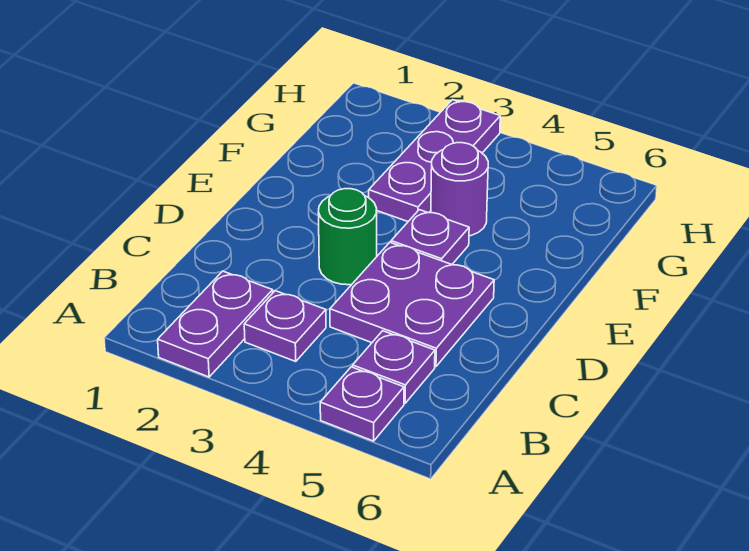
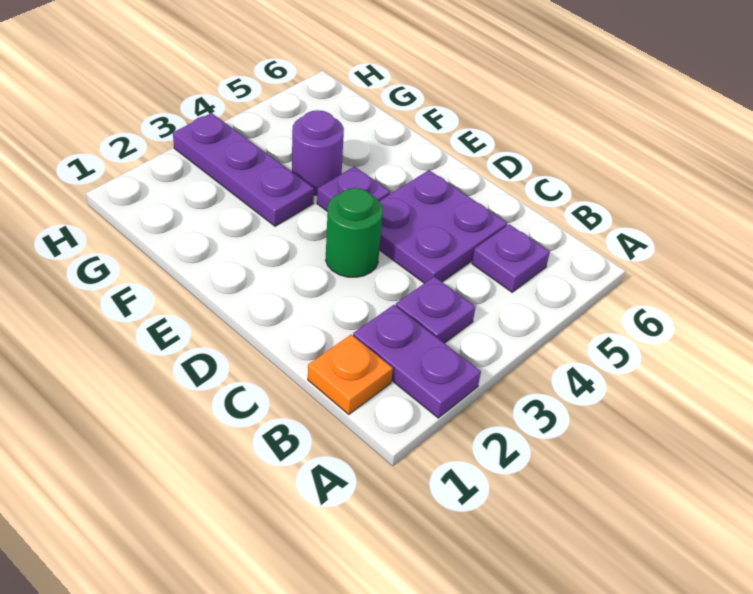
purple plate A5 level 1 -> none
none -> orange plate B1 level 1

